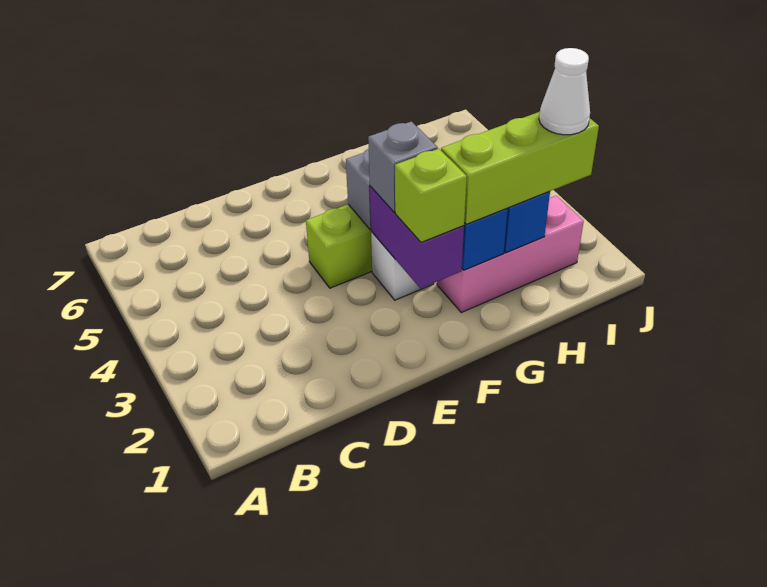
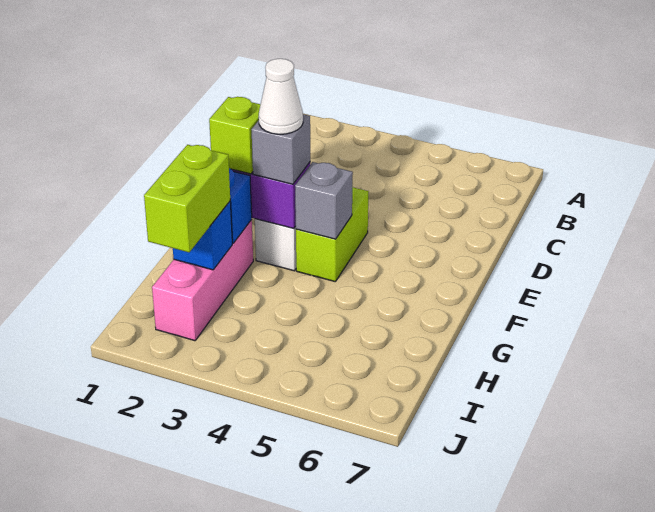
lime brick G2:I2 level 3 -> lime brick H2:I2 level 3
white cone I2 level 4 -> white cone F3 level 4

